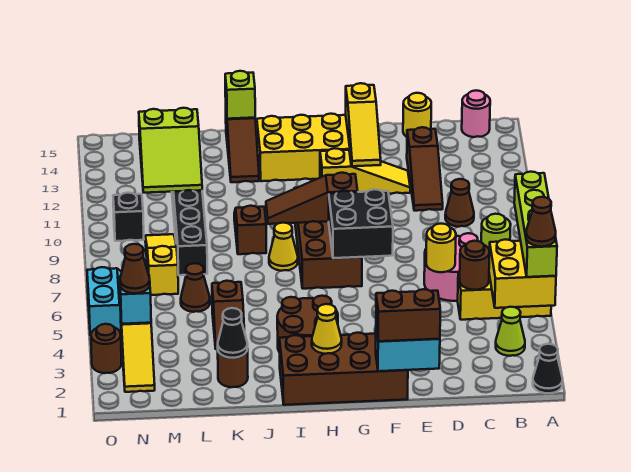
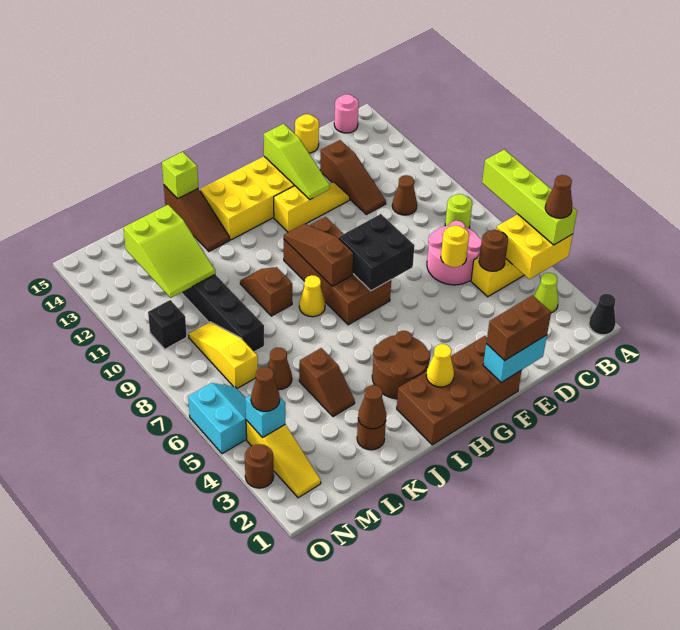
yellow slope F12:F14 level 2 top 14 -> lime slope F12:F14 level 2 top 14
brown slope G9:I9 level 2 top G -> brown slope H8:H10 level 2 top 8
black cone K2 level 2 -> brown cone K2 level 2

